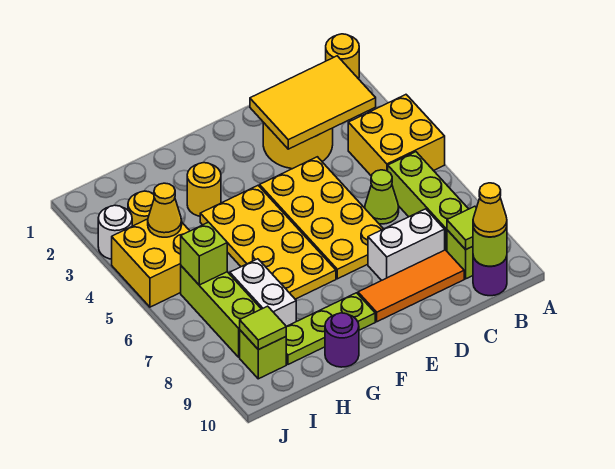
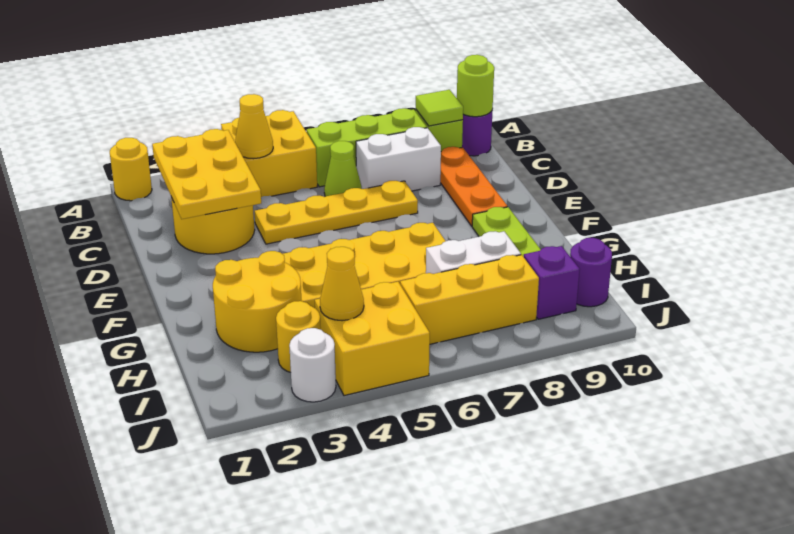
yellow tile B2:D3 level 2 -> yellow plate B2:D3 level 2
yellow cone B10 level 3 -> yellow cone B4 level 2
white brick C8:D8 level 1 -> white brick C7:C8 level 1
orange tile C9:E9 level 1 -> orange plate C9:E9 level 1
yellow plate D4:E7 level 1 -> yellow plate D4:D7 level 1
yellow round brick G3 level 1 -> yellow round brick G2:H3 level 1
purple round brick G10 level 1 -> purple round brick I10 level 1
lime brick I6:I8 level 1 -> yellow brick I6:I8 level 1
lime brick I6 level 2 -> none
lime brick I9 level 1 -> purple brick I9 level 1
lime tile I9 level 2 -> none

